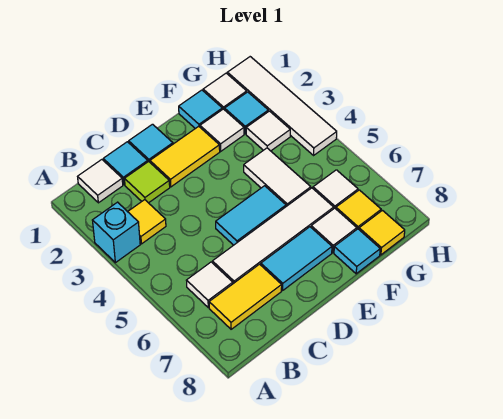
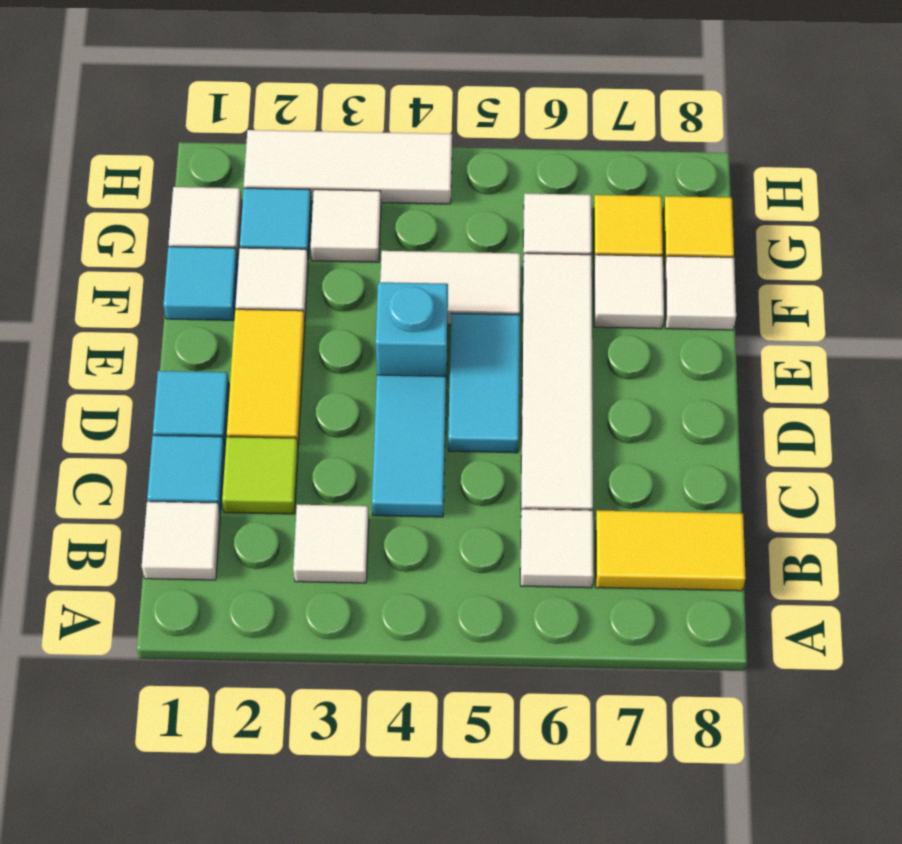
cyan brick A3 level 1 -> cyan brick E4 level 1
yellow tile B3 level 1 -> white tile B3 level 1
yellow tile B7:C7 level 1 -> yellow tile B7:B8 level 1
cyan tile D7:E7 level 1 -> cyan tile C4:D4 level 1
cyan tile F8 level 1 -> white tile F8 level 1
white tile H1:H4 level 1 -> white tile H2:H4 level 1

